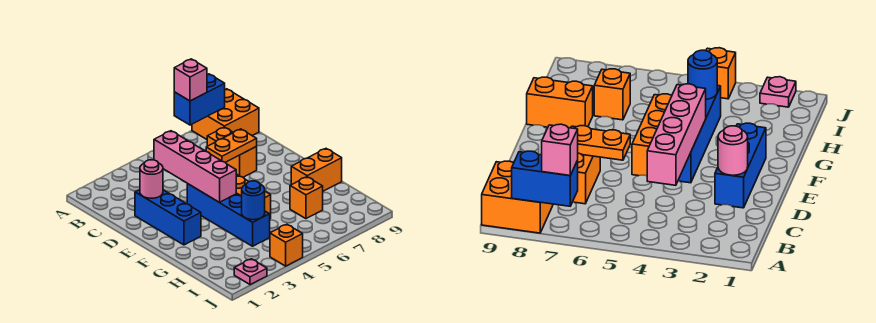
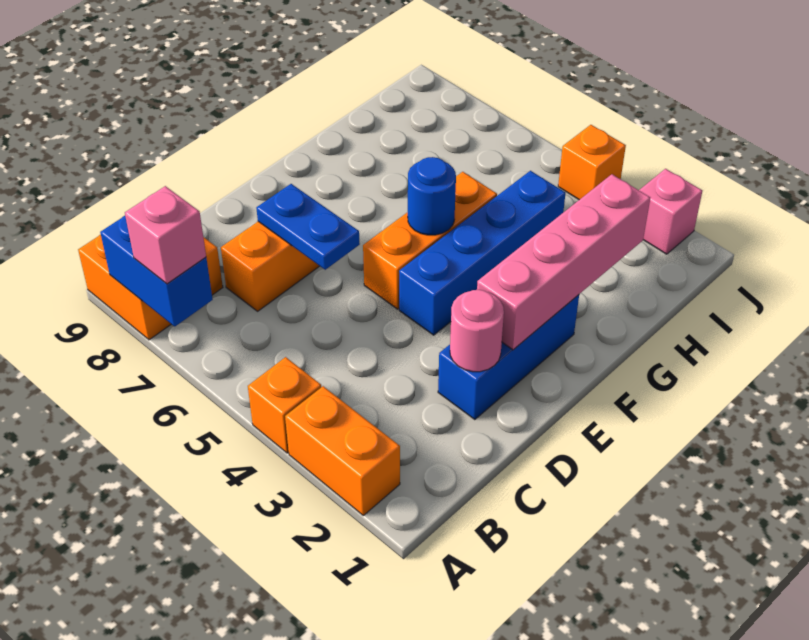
pink brick C4:F4 level 2 -> pink brick E2:H2 level 2
orange plate D6:D7 level 2 -> blue plate D6:D7 level 2
orange brick G8:G9 level 1 -> orange brick A2:A3 level 1
blue round brick H4 level 2 -> blue round brick F5 level 2
orange brick H7 level 1 -> orange brick A4 level 1
pink plate J2 level 1 -> pink brick J2 level 1

